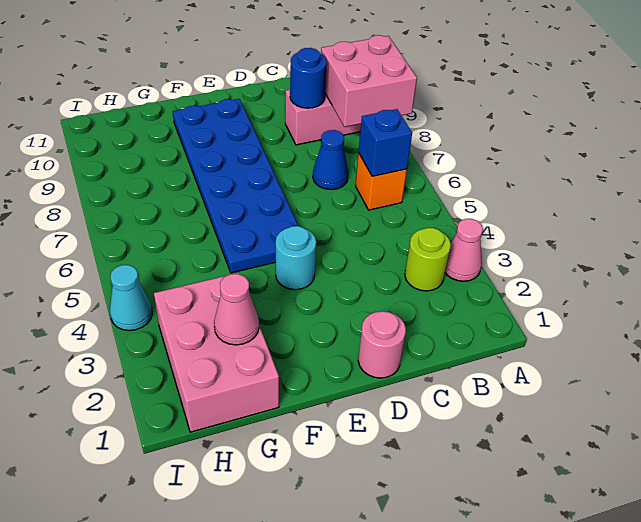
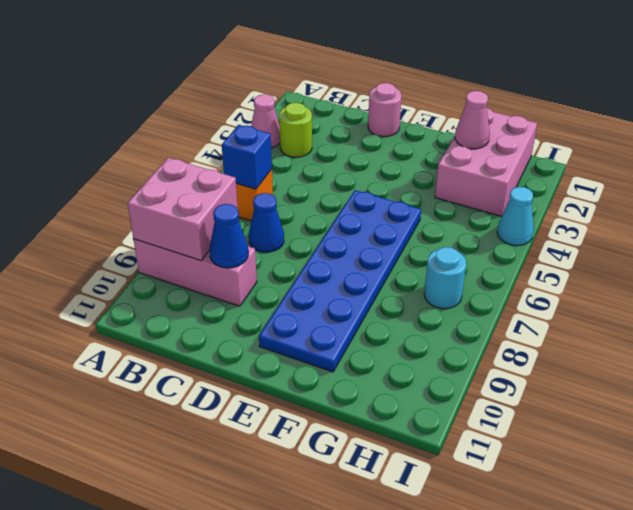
blue round brick C9 level 2 -> blue cone C9 level 2
cyan round brick E4 level 1 -> cyan round brick H7 level 1

